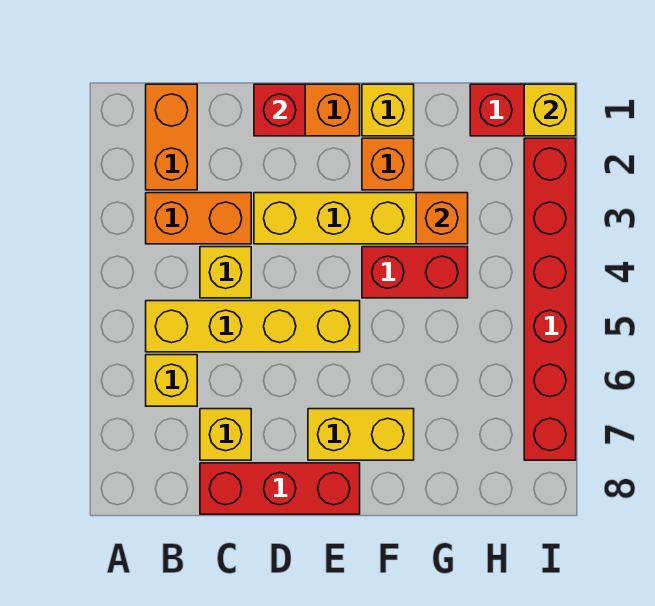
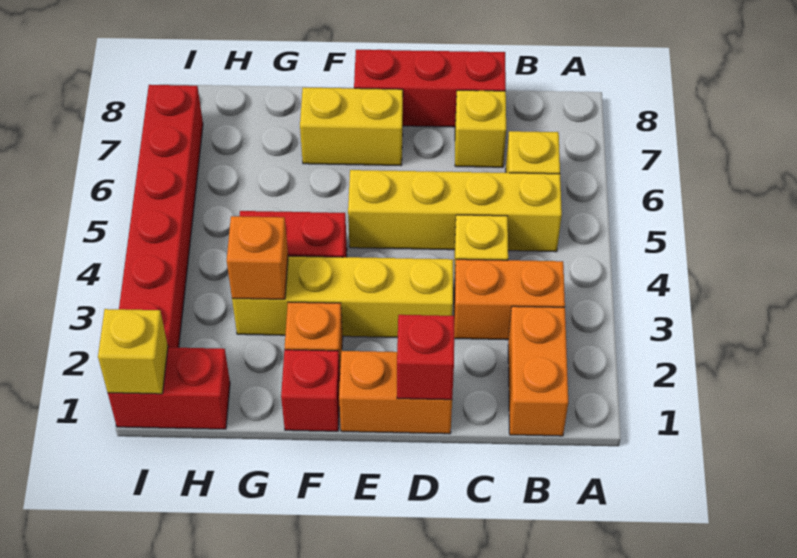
yellow brick F1 level 1 -> red brick F1 level 1

